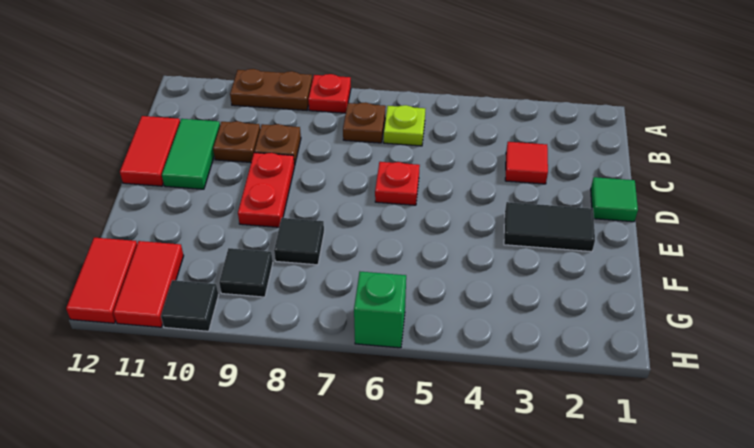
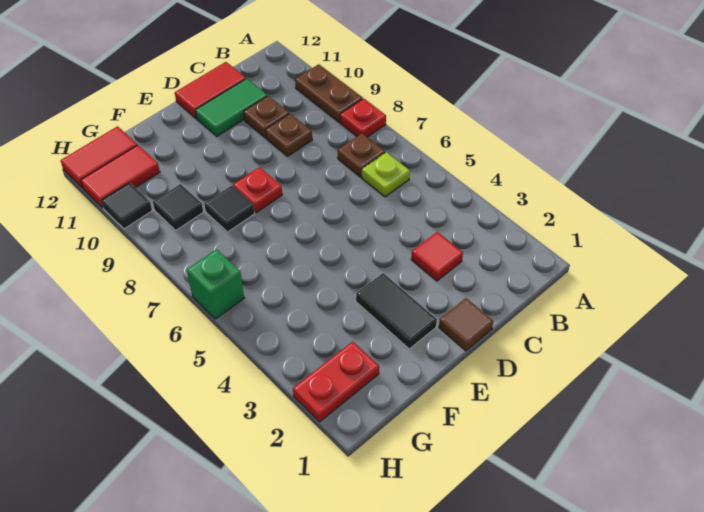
green tile D1 level 1 -> brown tile D1 level 1
red plate D6 level 1 -> red plate E8 level 1
red plate D9:E9 level 1 -> red plate G2:H2 level 1

